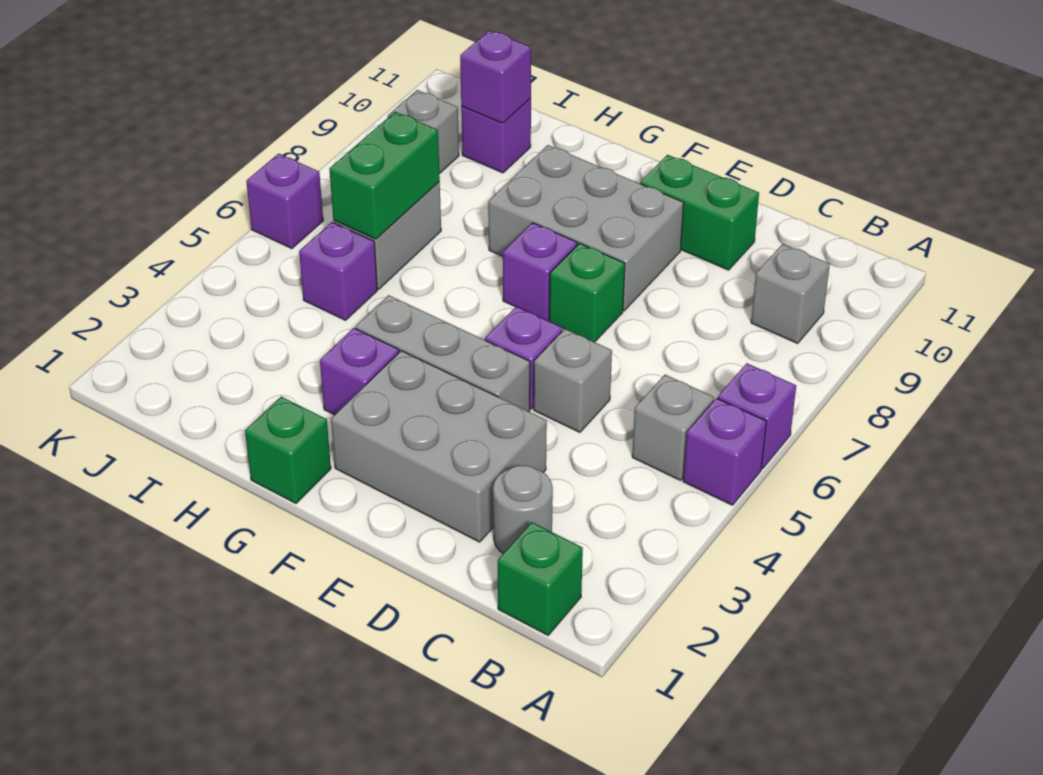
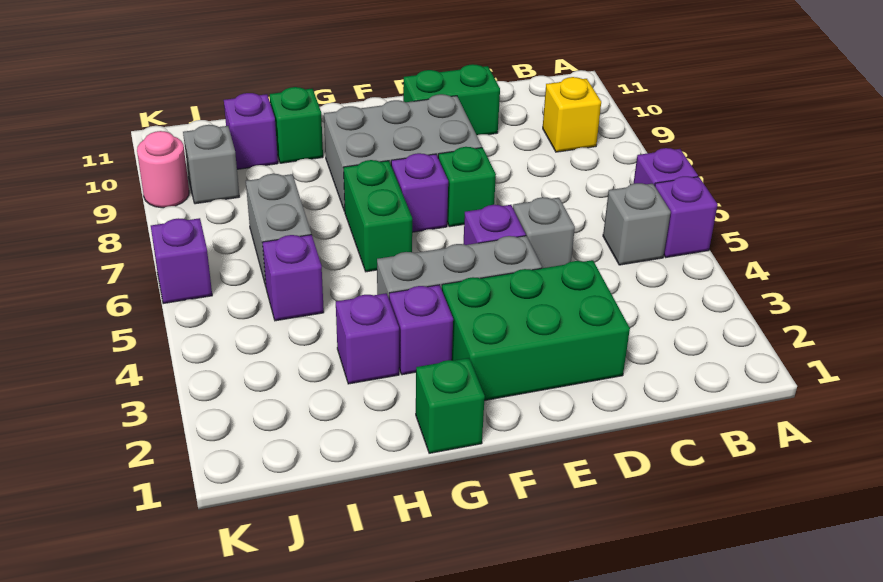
green brick B1 level 1 -> green brick H10 level 1
grey brick B9 level 1 -> yellow brick B9 level 1
grey round brick C2 level 1 -> none
grey brick D2:F3 level 1 -> green brick D2:F3 level 1
green brick I6:I7 level 2 -> green brick G6:G7 level 1
purple brick I10 level 2 -> purple brick H3 level 1
none -> pink round brick K9 level 1

